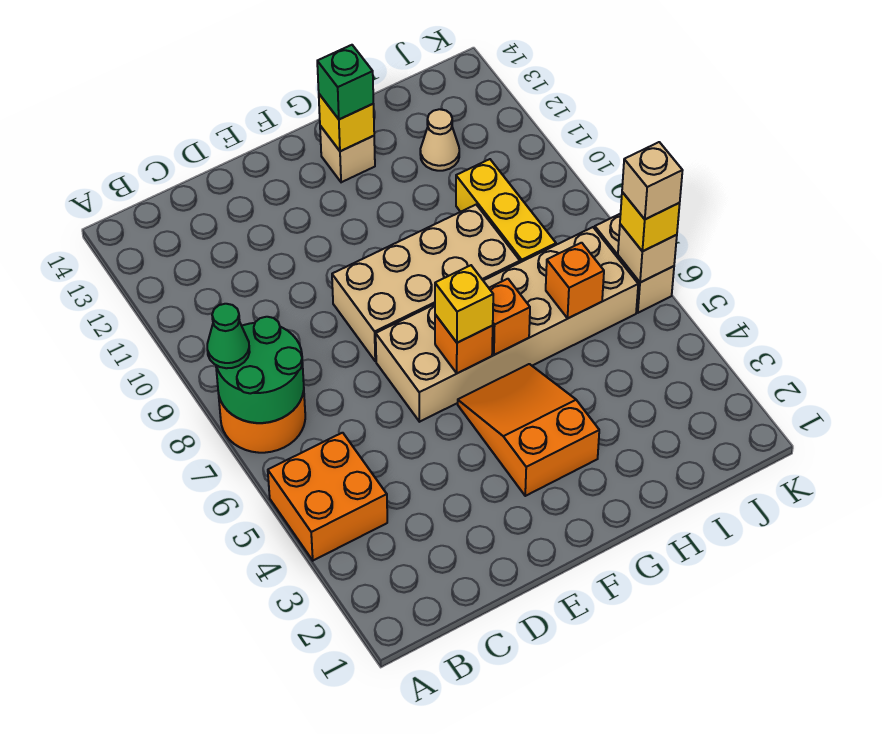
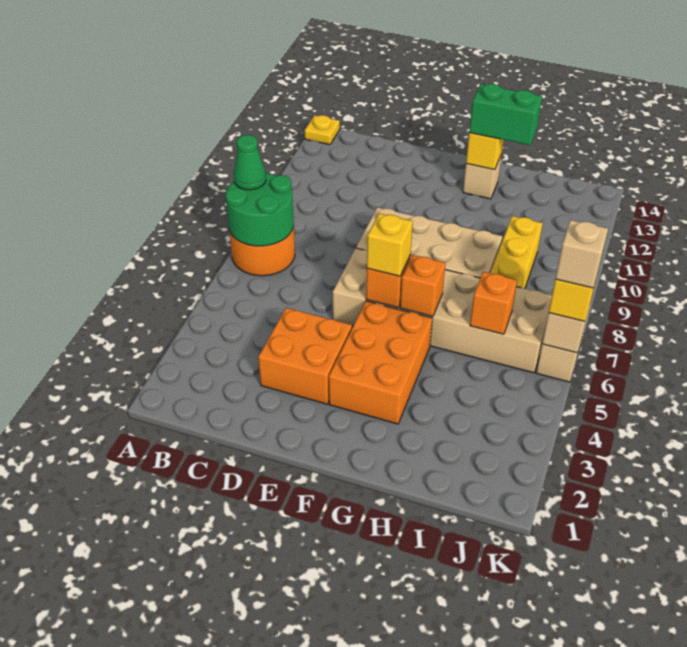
orange brick A4:B5 level 1 -> orange brick D3:E4 level 1
none -> yellow plate A14 level 1
orange slope F3:G5 level 1 top 3 -> orange brick F3:G5 level 1
green brick G13 level 3 -> green brick G13:H13 level 3
tan cone I12 level 1 -> none

